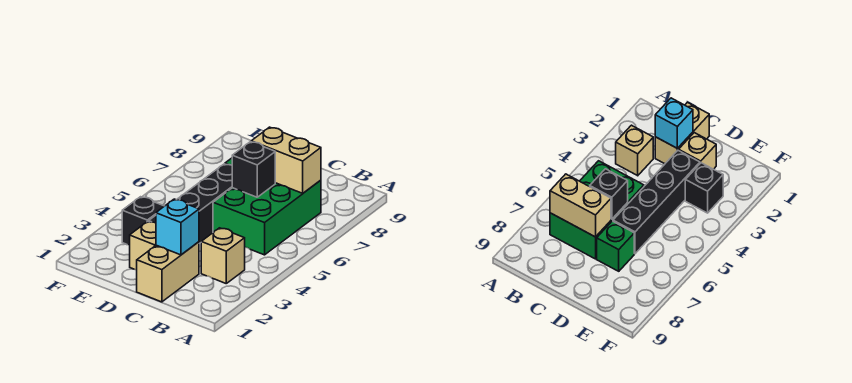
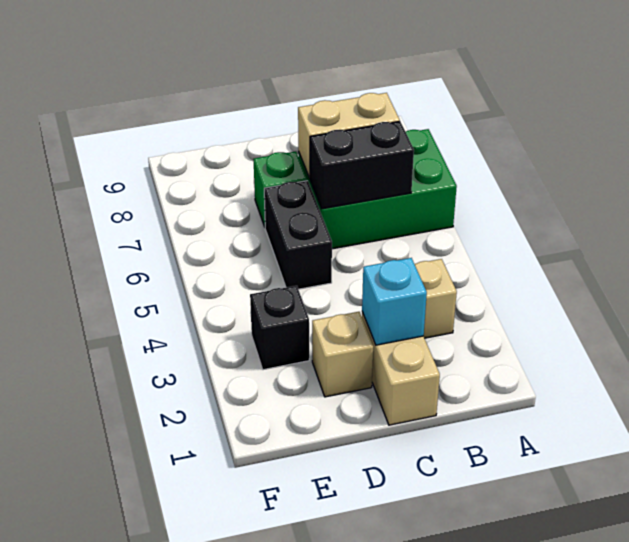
green brick B5:C7 level 1 -> green brick A6:C7 level 1
black brick C6 level 2 -> black brick B6:C6 level 2
black brick D3:D6 level 1 -> black brick D5:D6 level 1

